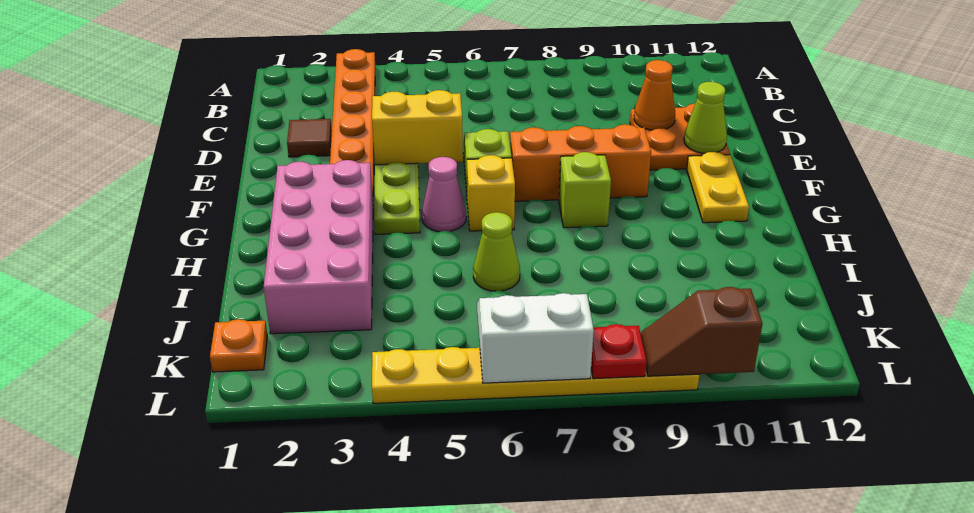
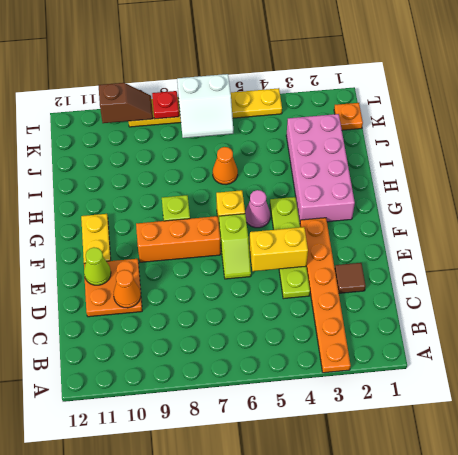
lime cone I6 level 1 -> orange cone I6 level 1

